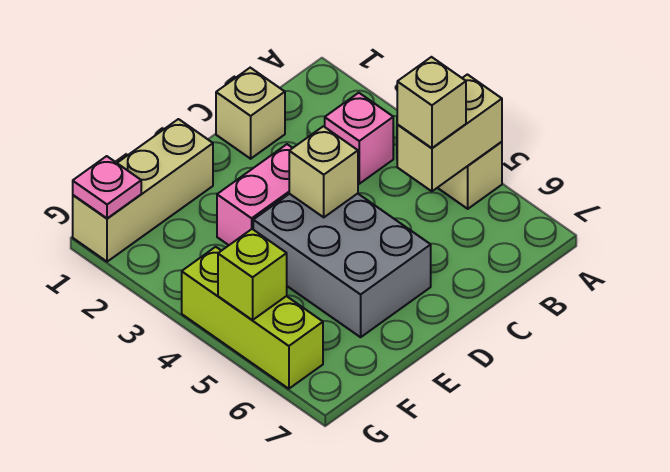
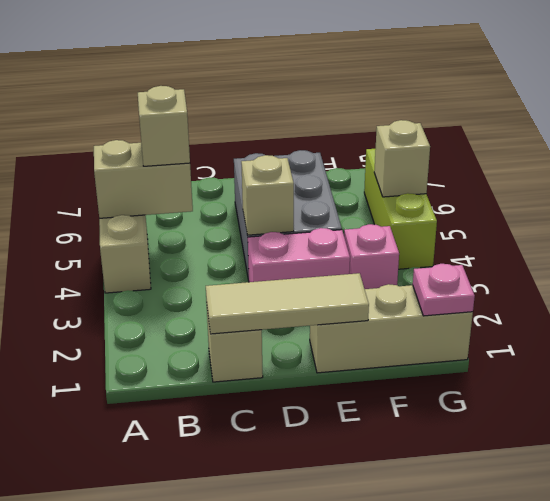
pink brick B3 level 1 -> pink brick F3 level 1
none -> tan tile C1:E1 level 2
lime brick G5 level 2 -> tan brick G5 level 2

